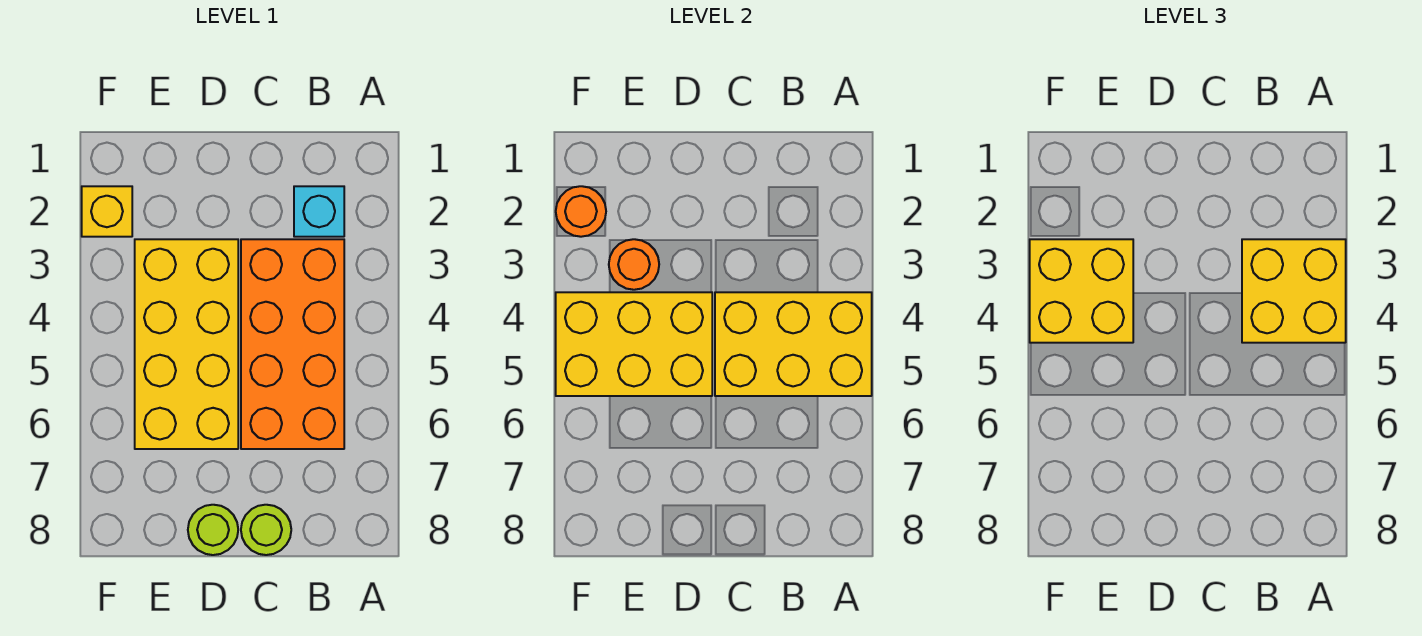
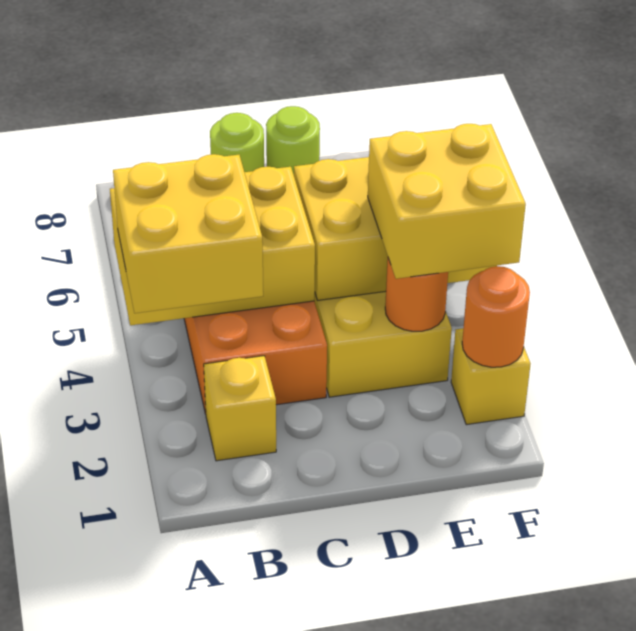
cyan brick B2 level 1 -> yellow brick B2 level 1

